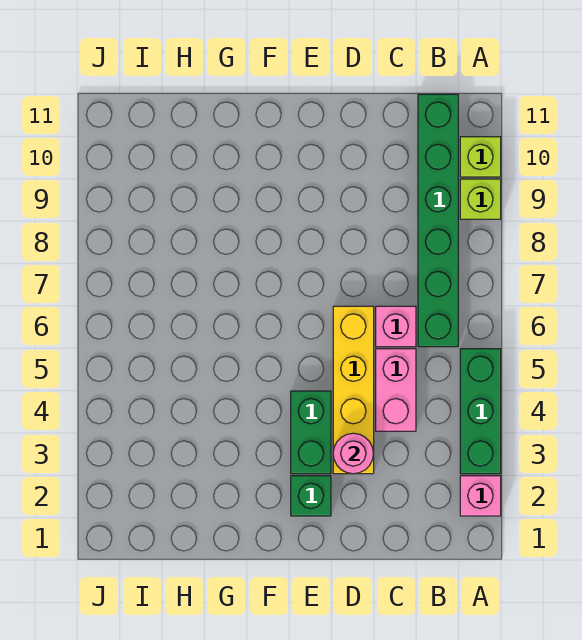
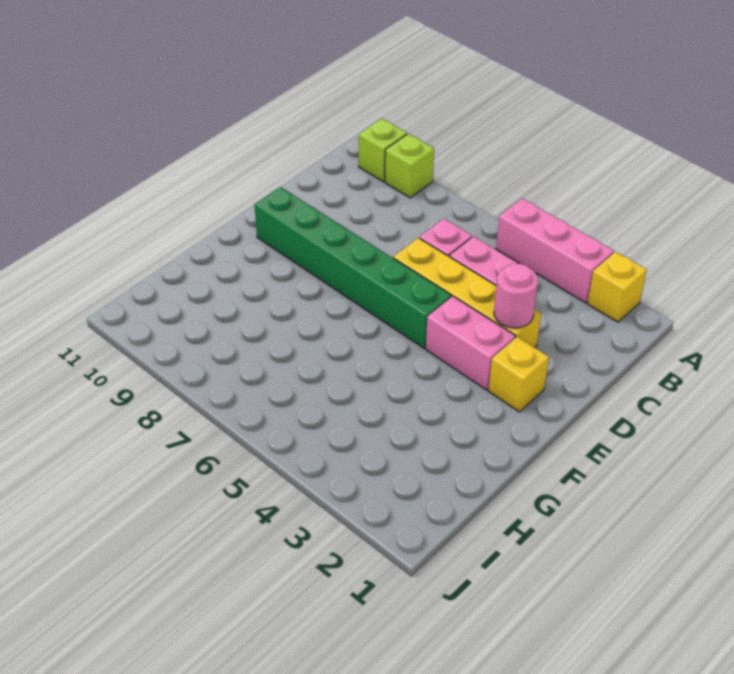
pink brick A2 level 1 -> yellow brick A2 level 1
green brick A3:A5 level 1 -> pink brick A3:A5 level 1
green brick B6:B11 level 1 -> green brick E5:E10 level 1
green brick E2 level 1 -> yellow brick E2 level 1
green brick E3:E4 level 1 -> pink brick E3:E4 level 1

